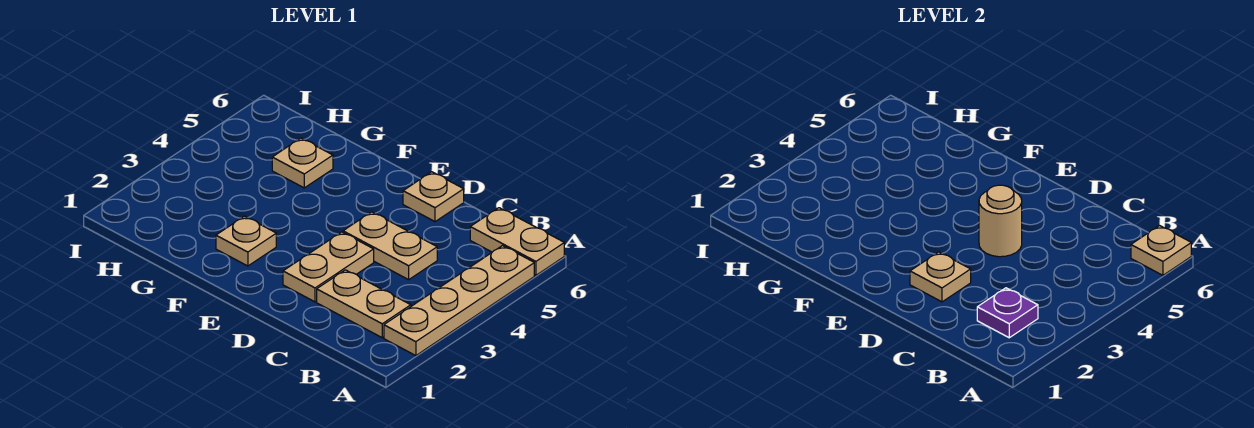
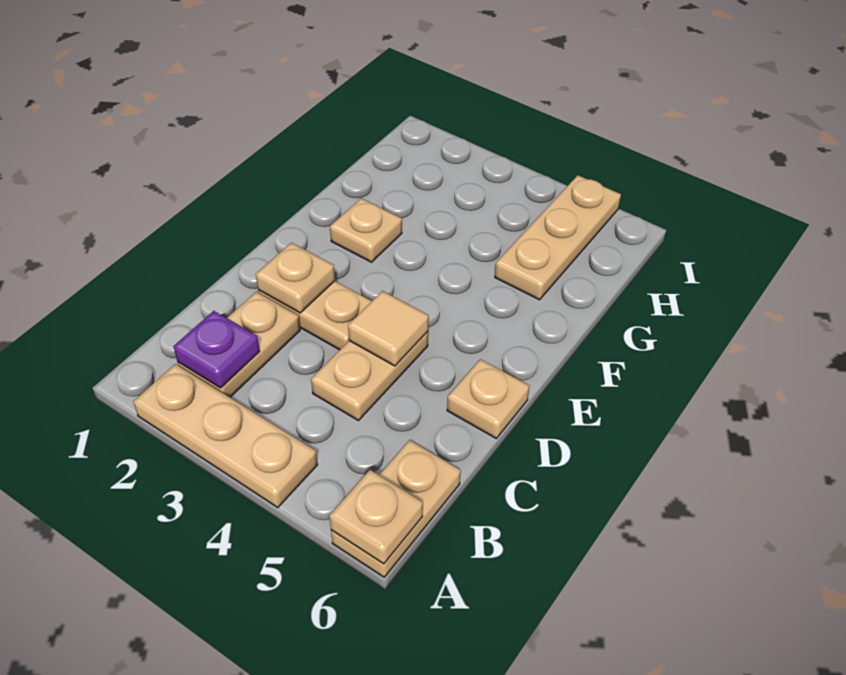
tan plate A2:A5 level 1 -> tan plate A2:A4 level 1
tan round brick D4 level 2 -> tan tile D4 level 2
tan plate G5 level 1 -> tan plate G5:I5 level 1

